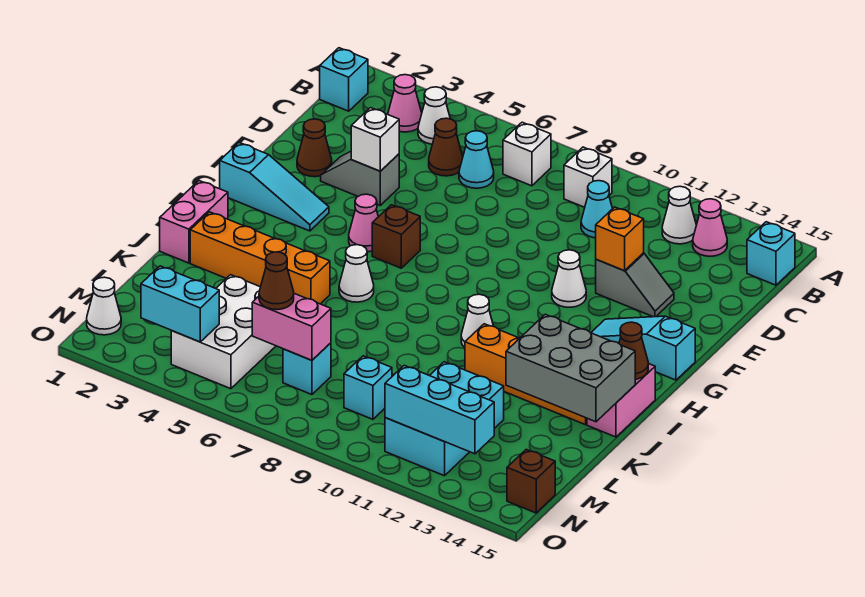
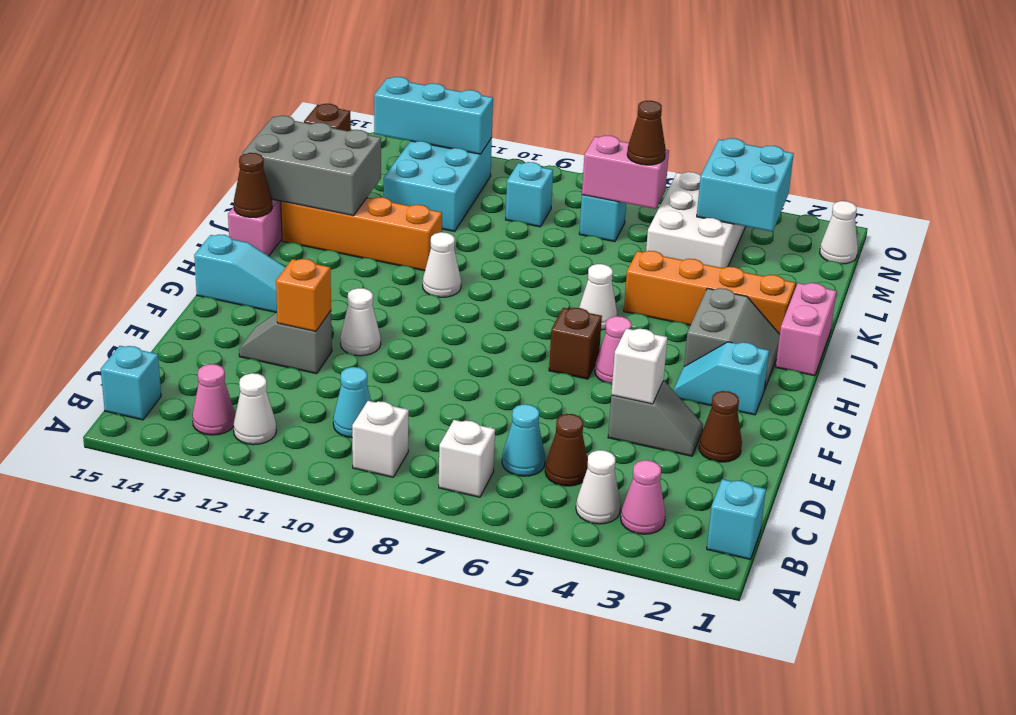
cyan slope G1:G3 level 1 top 1 -> cyan slope G2:G3 level 1 top 2
none -> grey slope H2:I3 level 1 top 3
cyan brick N3:N4 level 2 -> cyan brick M3:N4 level 2

